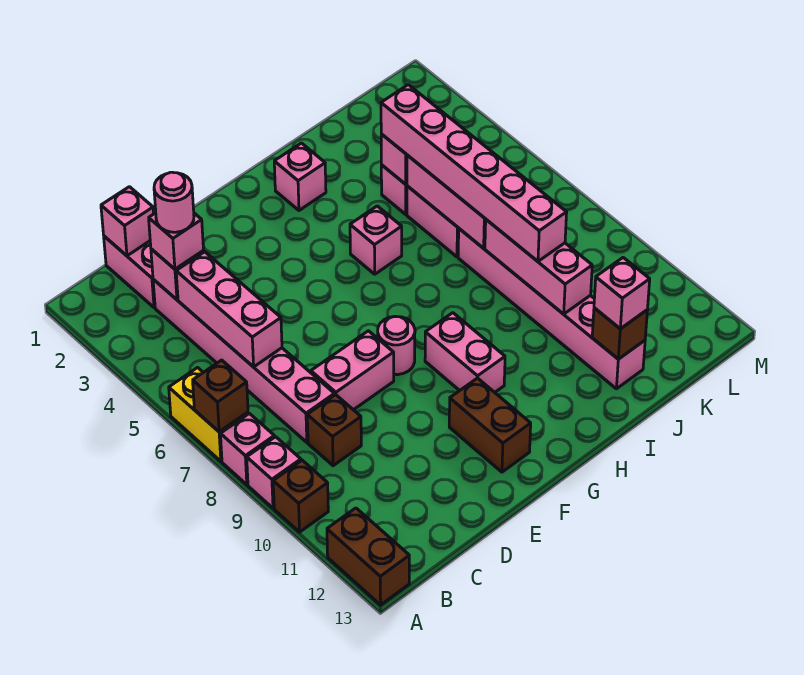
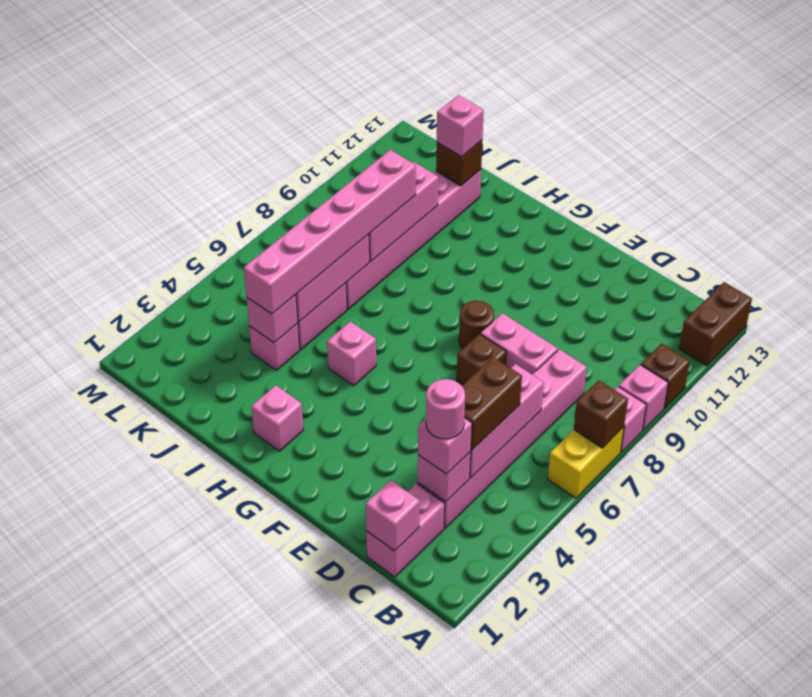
brown brick C9 level 1 -> brown brick E7 level 1
pink round brick F8 level 1 -> brown round brick F8 level 1
brown brick F11:F12 level 1 -> brown brick C4:C5 level 3
pink brick G9:G10 level 1 -> none

